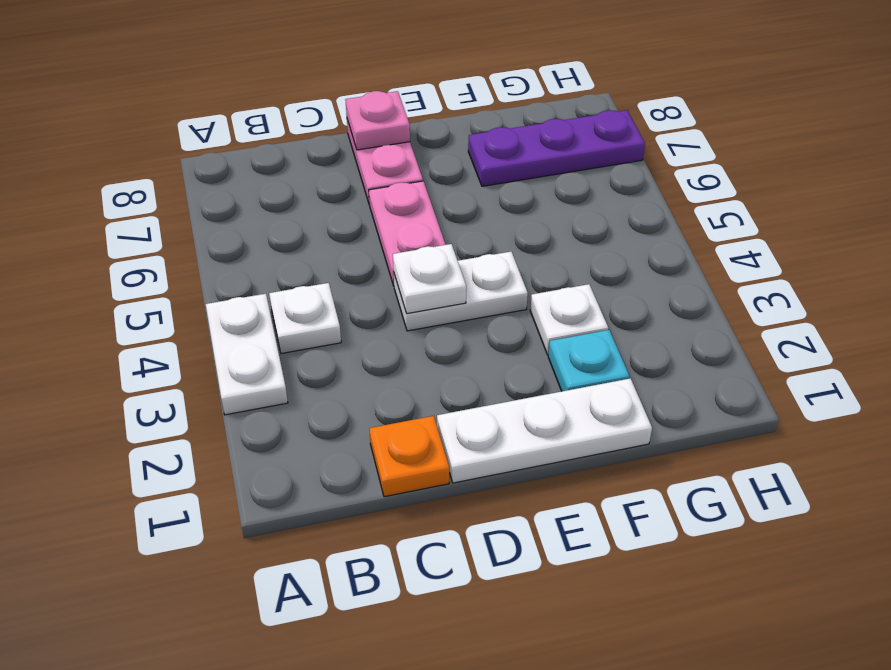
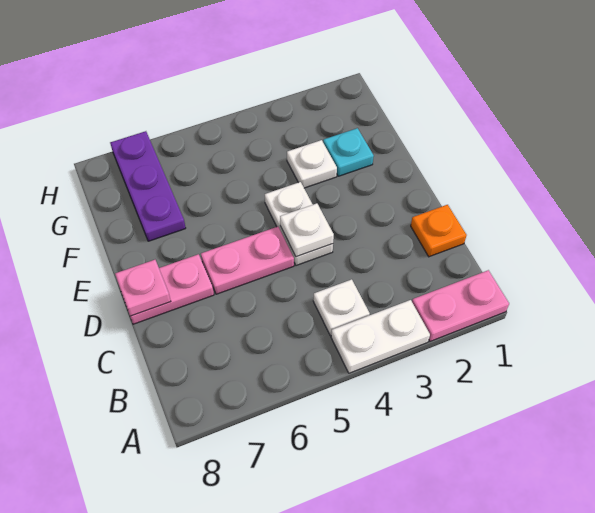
none -> pink plate A1:A2 level 1
white plate D1:F1 level 1 -> none

